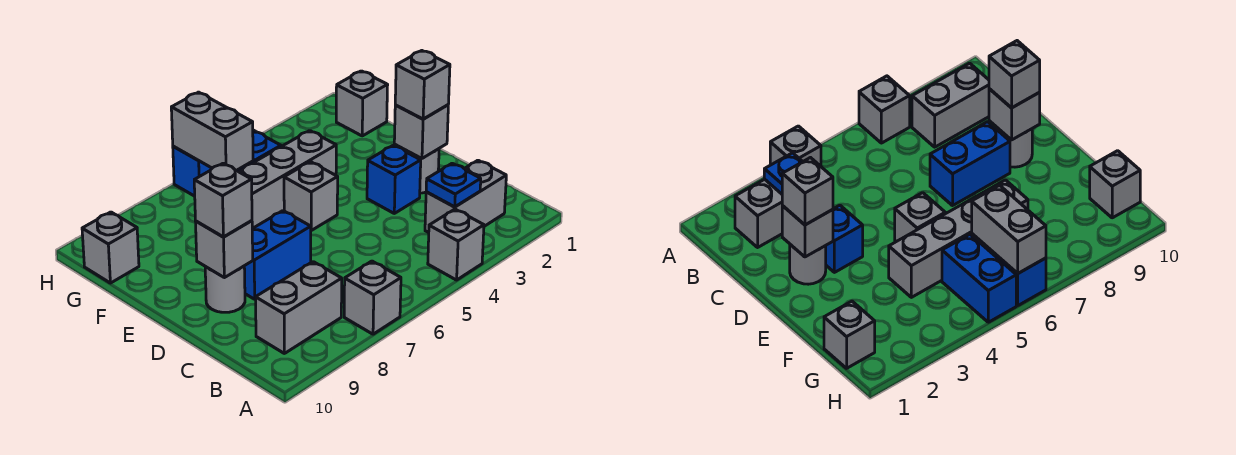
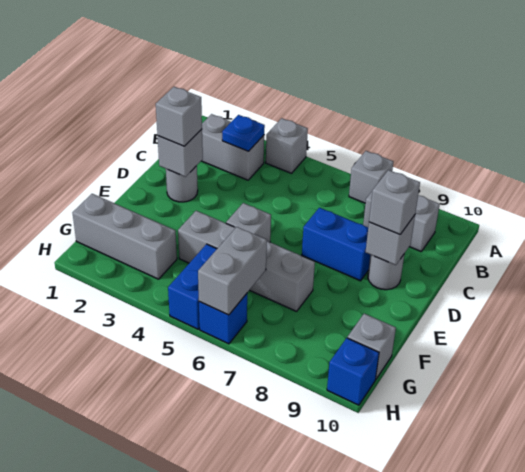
blue brick D3 level 1 -> blue brick H10 level 1
grey brick G1 level 1 -> grey brick G1:G3 level 1

